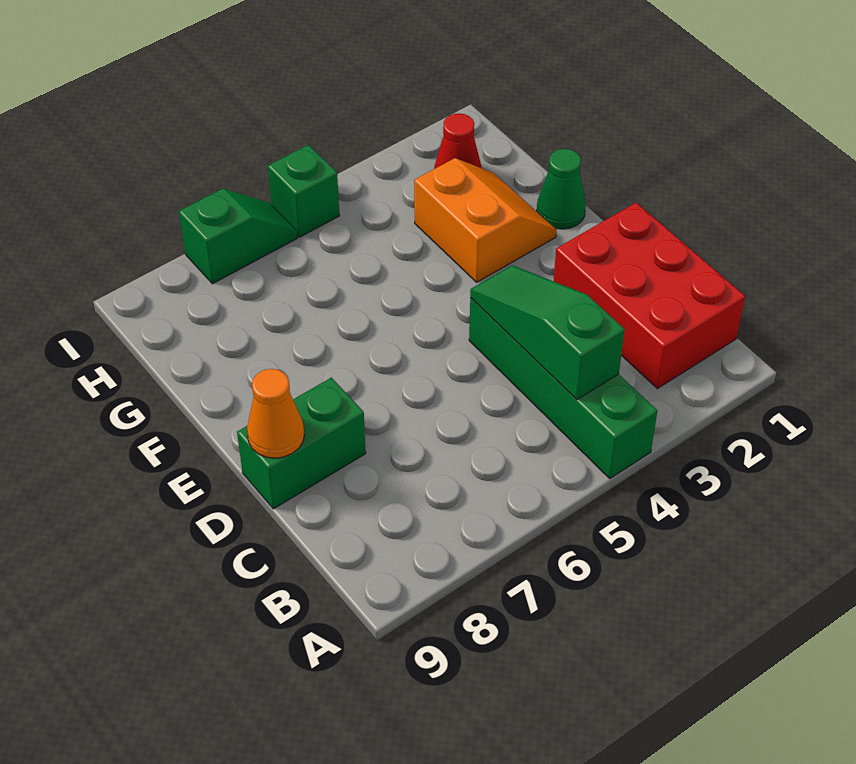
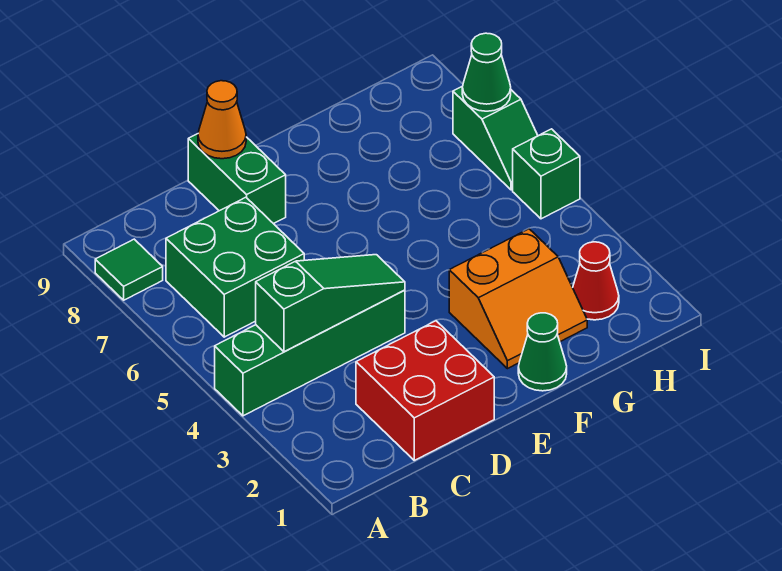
none -> green tile A8 level 1
red brick B1:D2 level 1 -> red brick C1:D2 level 1
none -> green brick B6:C7 level 1
none -> green cone I7 level 2

